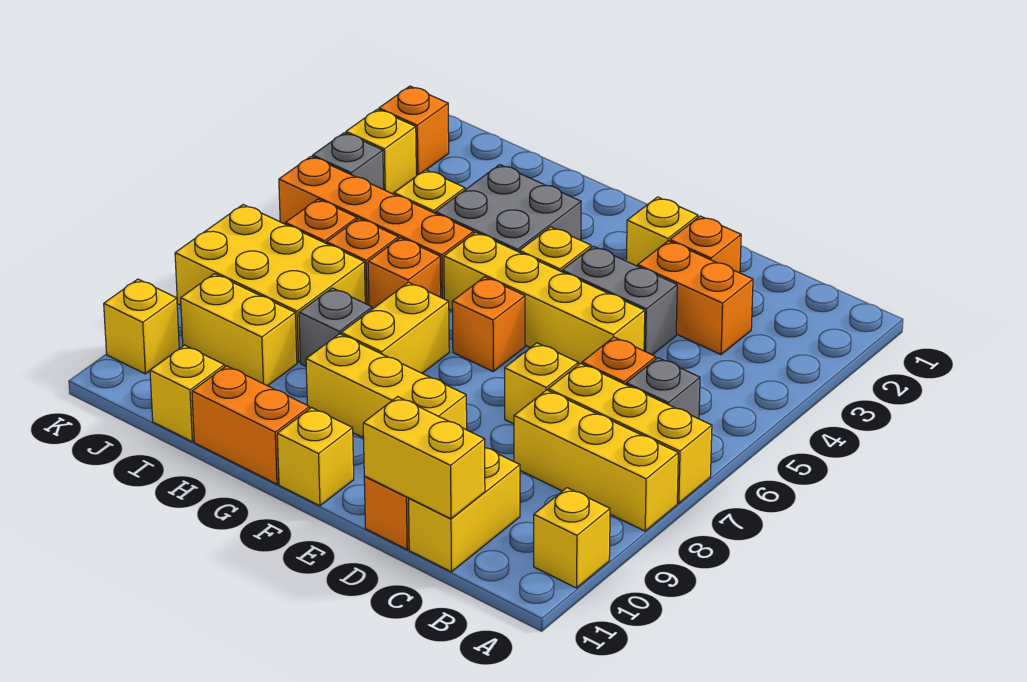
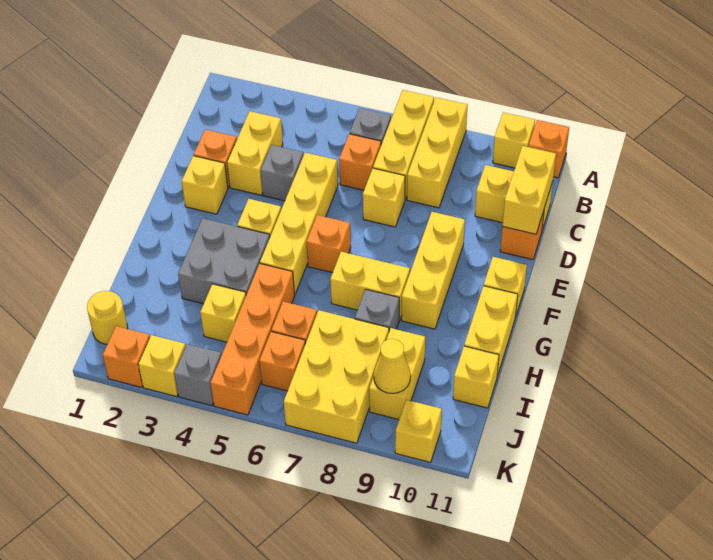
orange brick C3:D3 level 1 -> yellow brick C3:D3 level 1
grey brick D4:E4 level 1 -> grey brick D4 level 1
orange brick G11:H11 level 1 -> yellow brick G11:H11 level 1
orange brick H6 level 1 -> orange brick A11 level 1
none -> yellow round brick J1 level 1
none -> yellow cone J9 level 2

